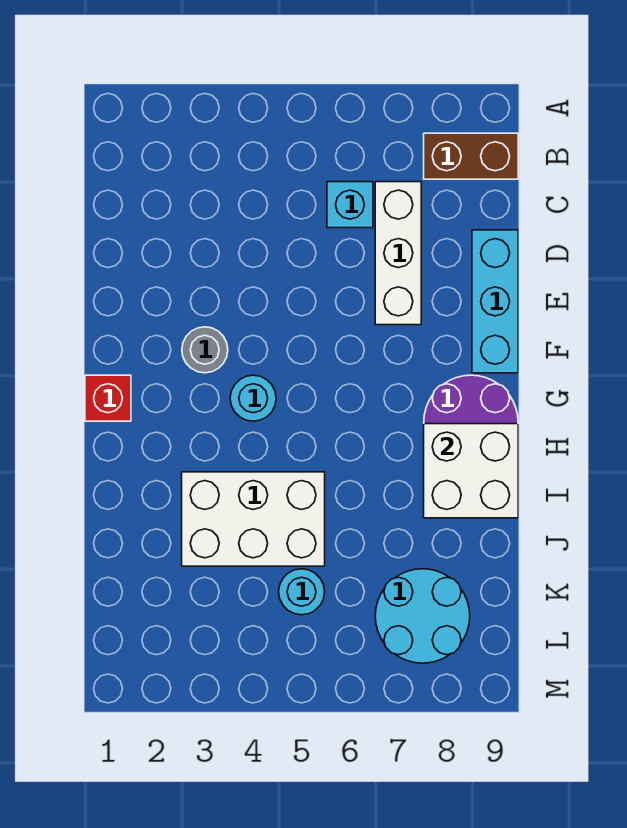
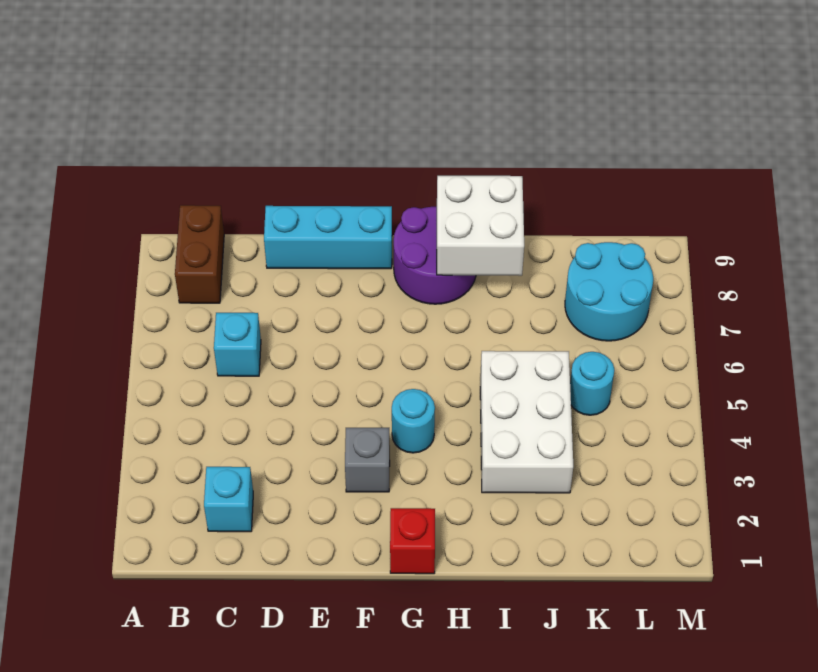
none -> cyan brick C2 level 1
white brick C7:E7 level 1 -> none
grey round brick F3 level 1 -> grey brick F3 level 1

